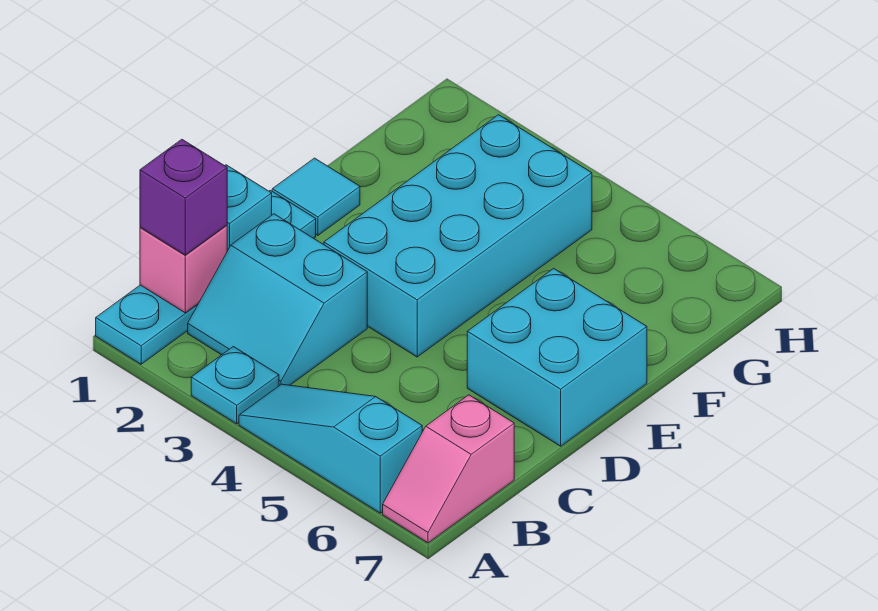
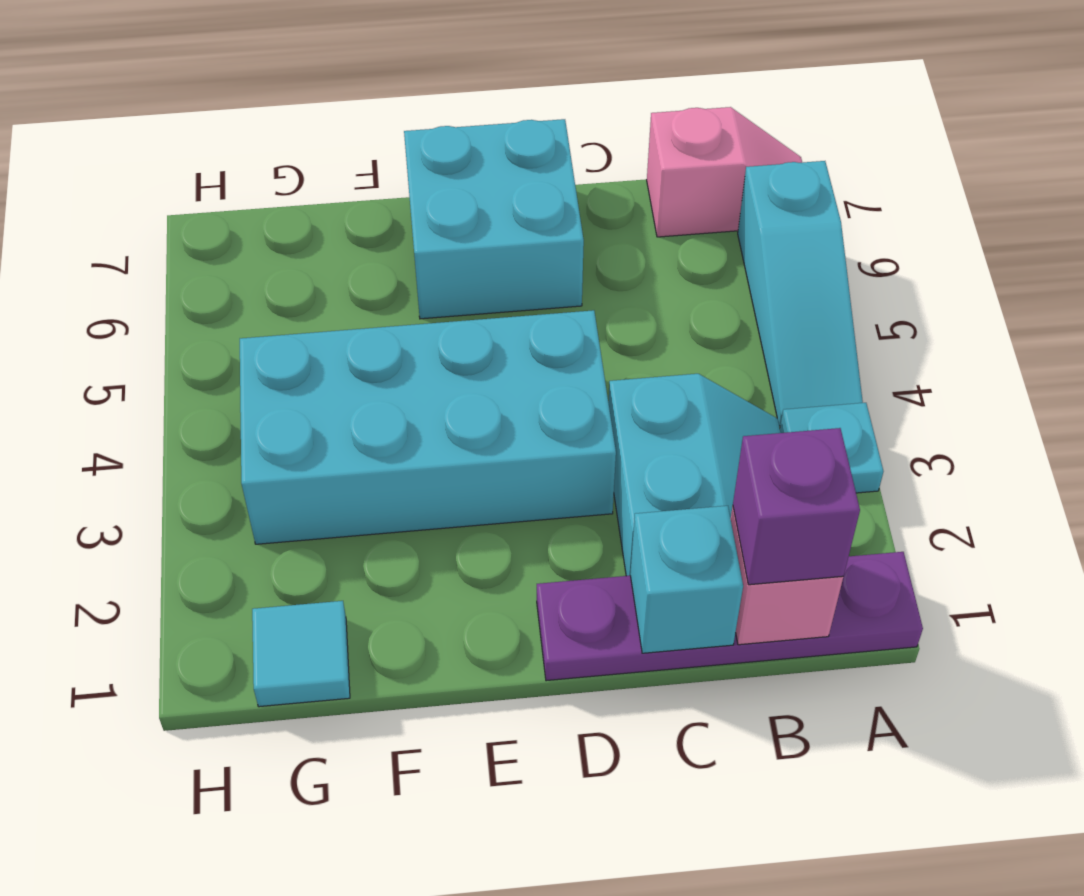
cyan plate A1:D1 level 1 -> purple plate A1:D1 level 1
cyan tile E1 level 1 -> cyan tile G1 level 1

